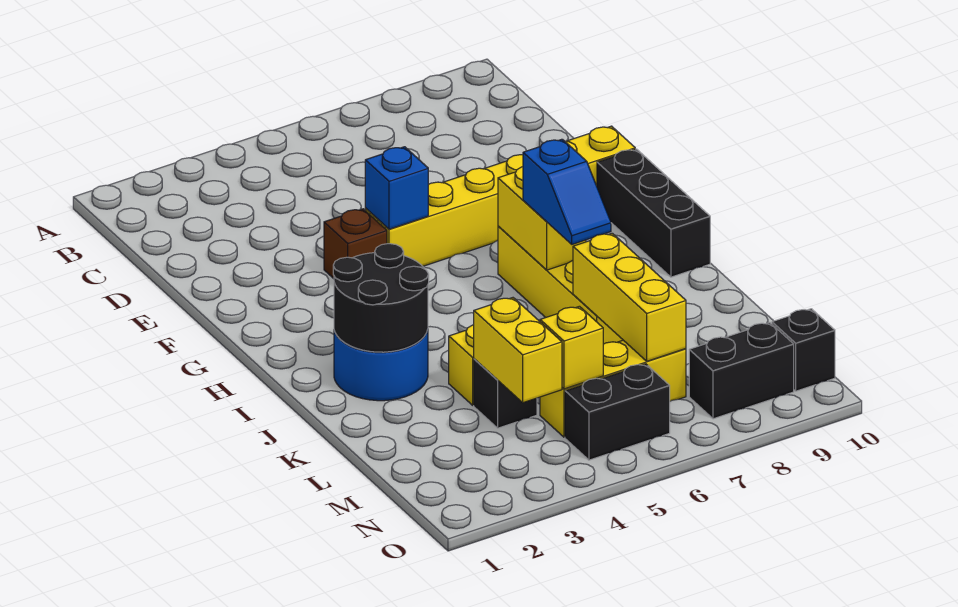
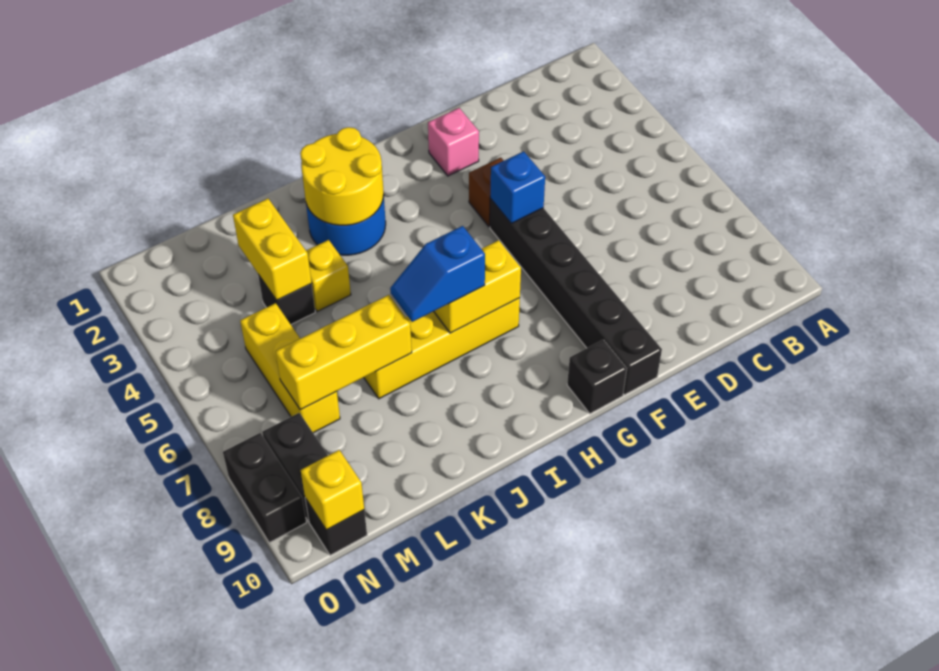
none -> pink brick F2 level 1
yellow brick F5:F10 level 1 -> black brick F5:F10 level 1
black brick G10:I10 level 1 -> black brick G10 level 1
black round brick I2:J3 level 2 -> yellow round brick I2:J3 level 2
yellow brick L4:M4 level 2 -> yellow brick L3:L4 level 2
yellow brick M5 level 2 -> yellow brick N10 level 2
black brick N5:N6 level 1 -> black brick O8:O9 level 1

